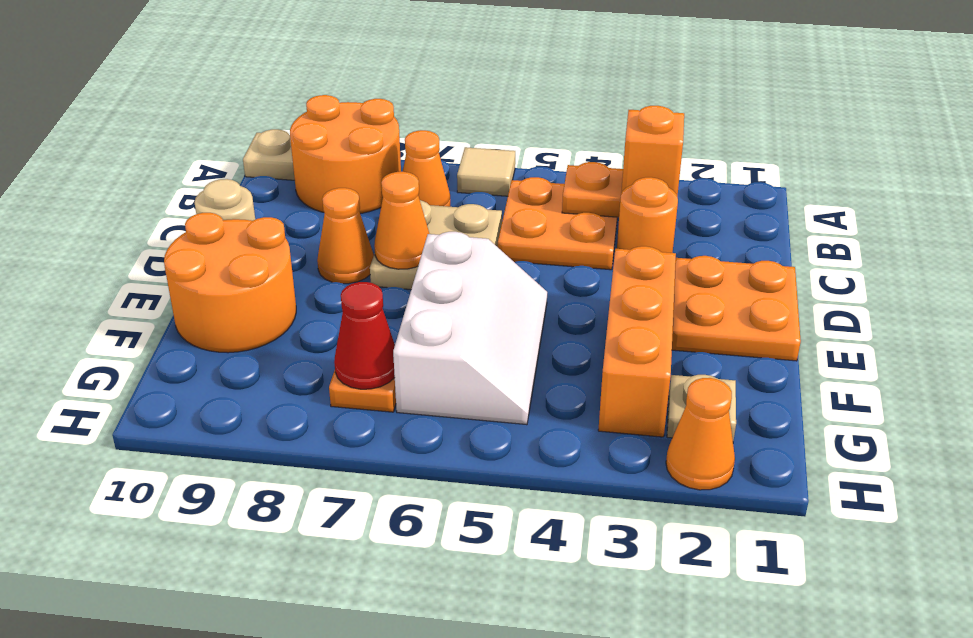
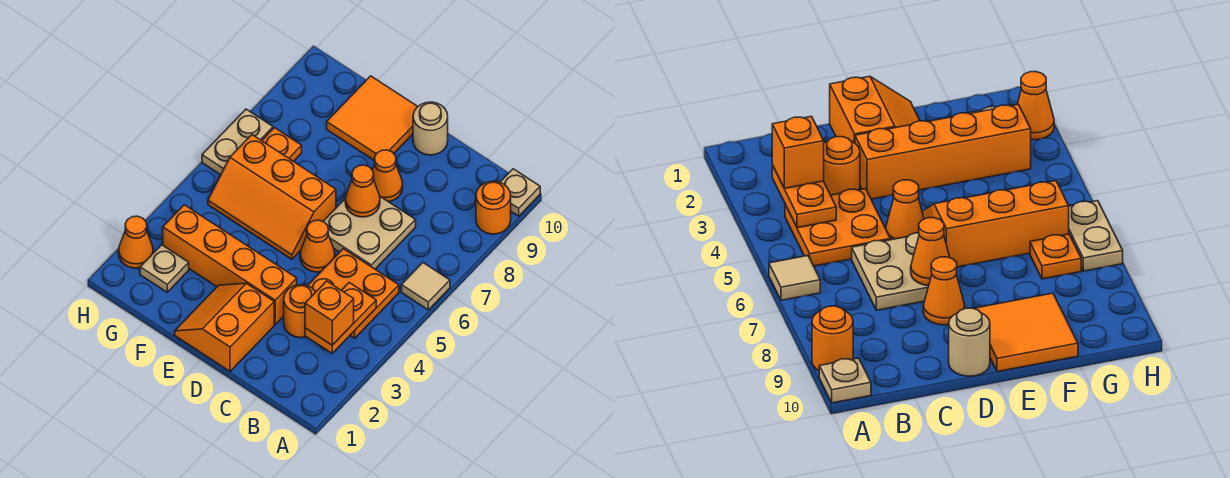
orange round brick A8:B9 level 1 -> orange round brick A9 level 1
orange cone B7 level 1 -> orange cone D5 level 1
orange plate D1:E2 level 1 -> orange slope D1:E2 level 1 top D
orange brick E3:G3 level 1 -> orange brick D3:G3 level 1
white slope E5:G6 level 1 top 6 -> orange slope E5:G6 level 1 top 6
orange round brick E9:F10 level 1 -> orange tile E9:F10 level 1
red cone G7 level 2 -> none
none -> tan plate H6:H7 level 1

